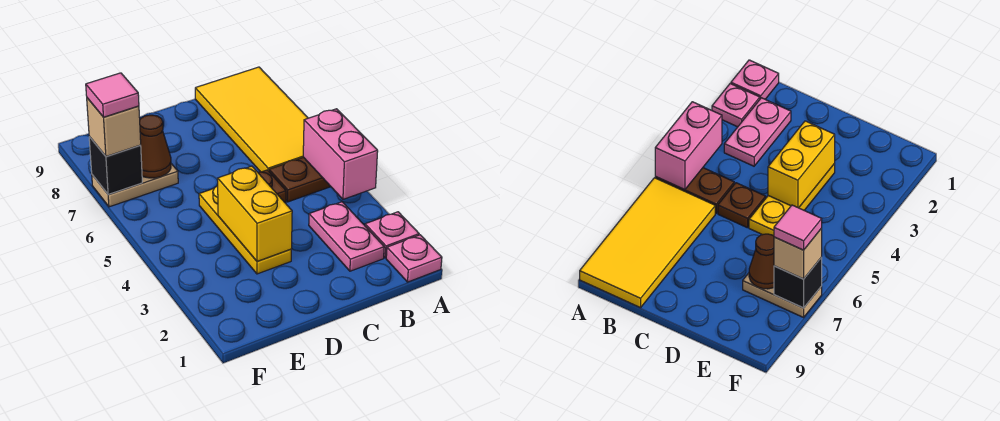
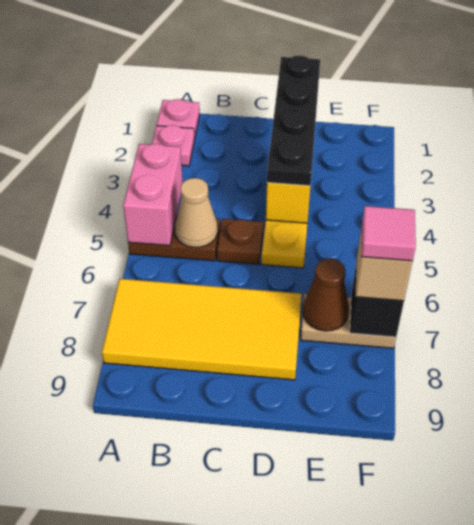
yellow tile A6:B9 level 1 -> yellow tile A7:D8 level 1
pink plate B2:B3 level 1 -> none
none -> tan cone B5 level 2
none -> black plate D1:D4 level 3

